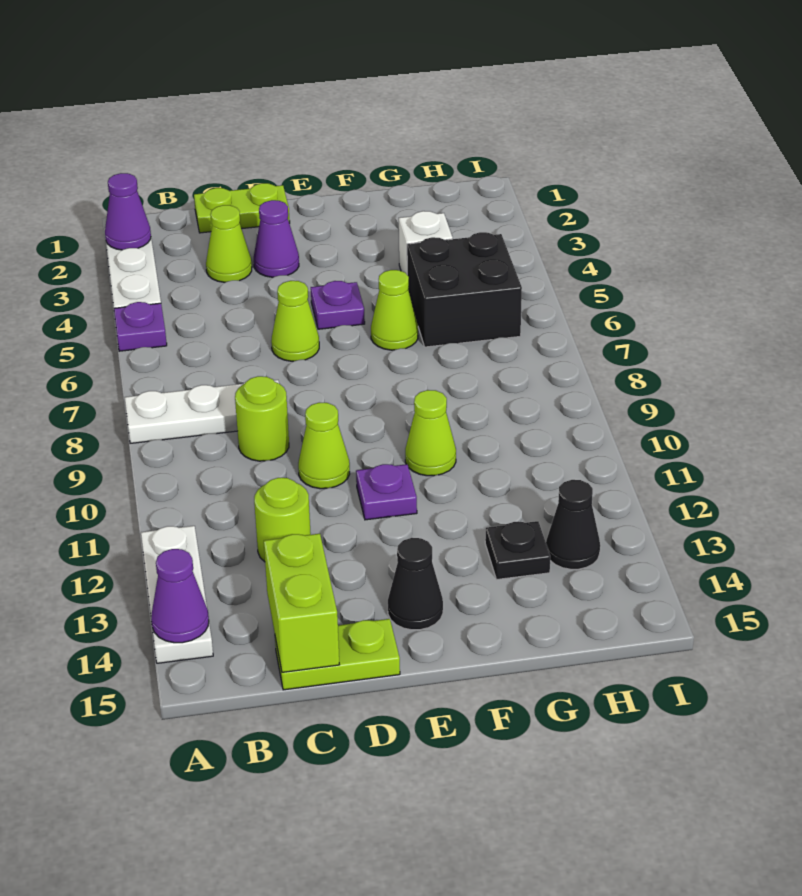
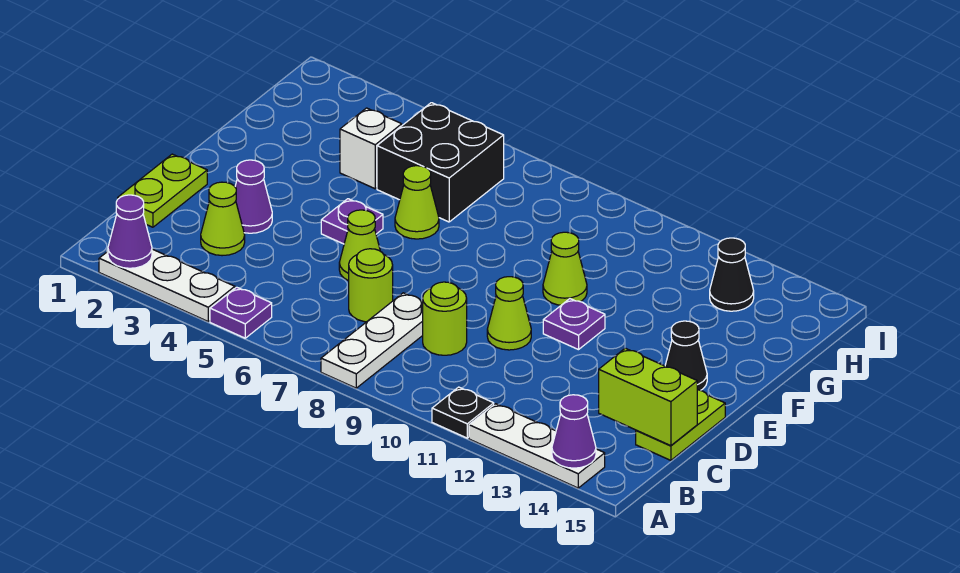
lime round brick C12 level 1 -> lime round brick C7 level 1
black plate G13 level 1 -> black plate A11 level 1

